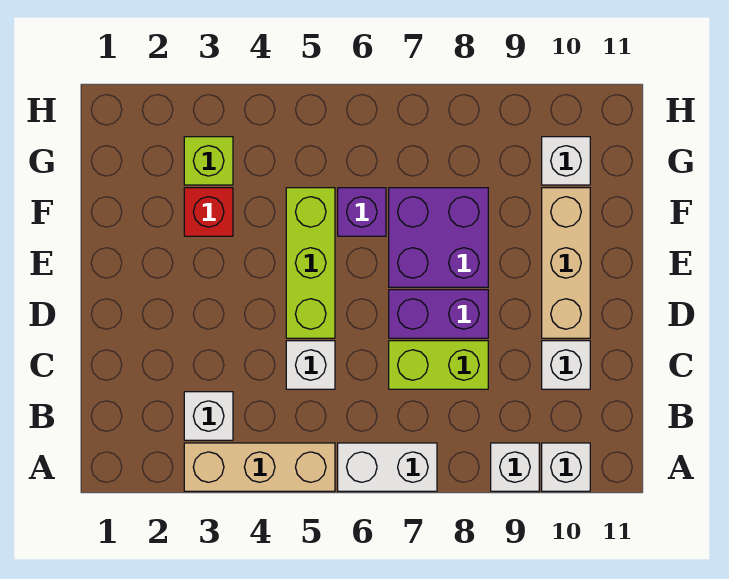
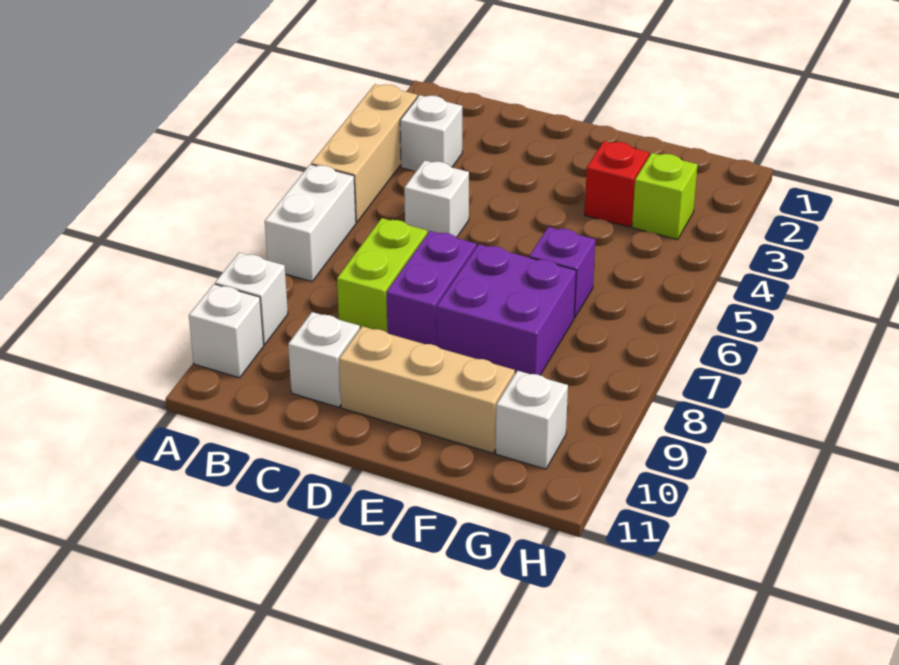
lime brick D5:F5 level 1 -> none

